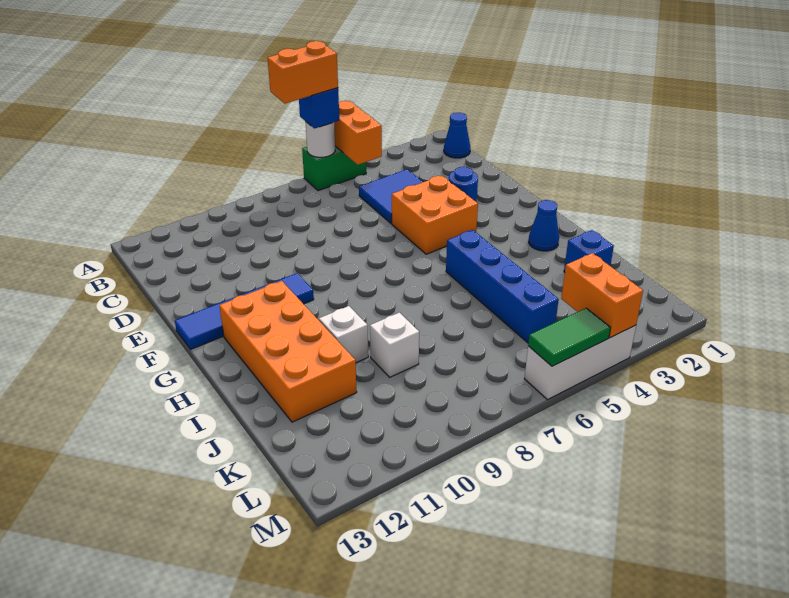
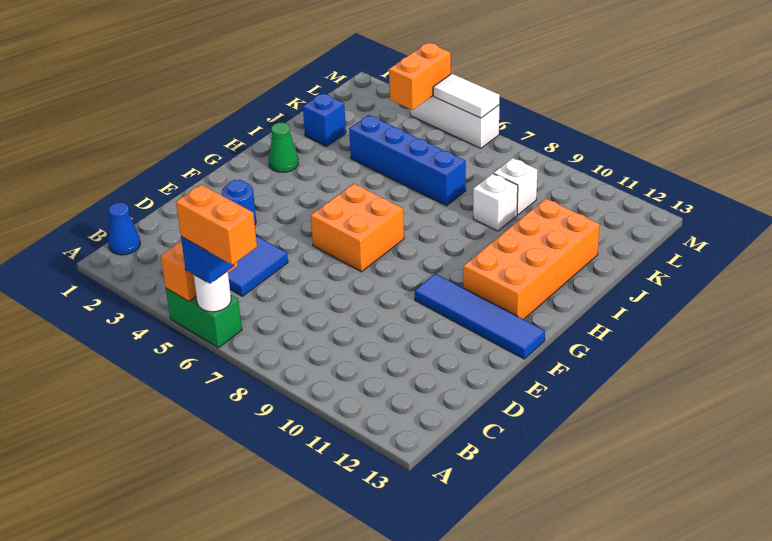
orange brick E4:F5 level 1 -> orange brick F6:G7 level 1
blue cone H2 level 1 -> green cone H2 level 1
blue brick H5:K5 level 1 -> blue brick J4:J7 level 1
white brick I10 level 1 -> white brick K9 level 1
green tile M5:M6 level 2 -> white tile M5:M6 level 2

